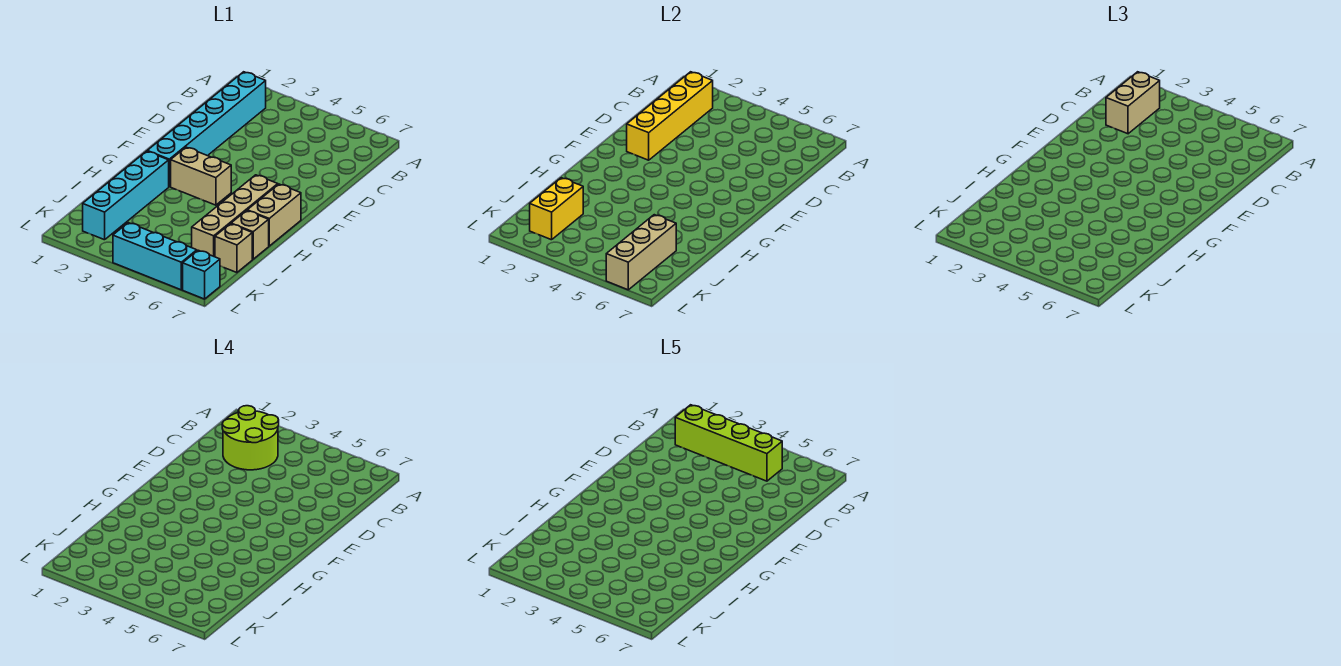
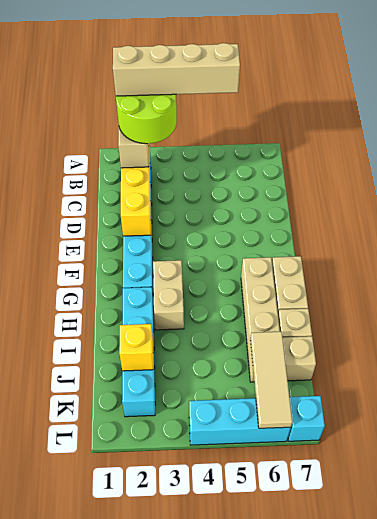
lime brick B2:B5 level 5 -> tan brick B2:B5 level 5
tan brick G3:G4 level 1 -> tan brick G3:H3 level 1
yellow brick J2:K2 level 2 -> yellow brick J2 level 2
tan brick J6:L6 level 2 -> tan tile J6:L6 level 2

